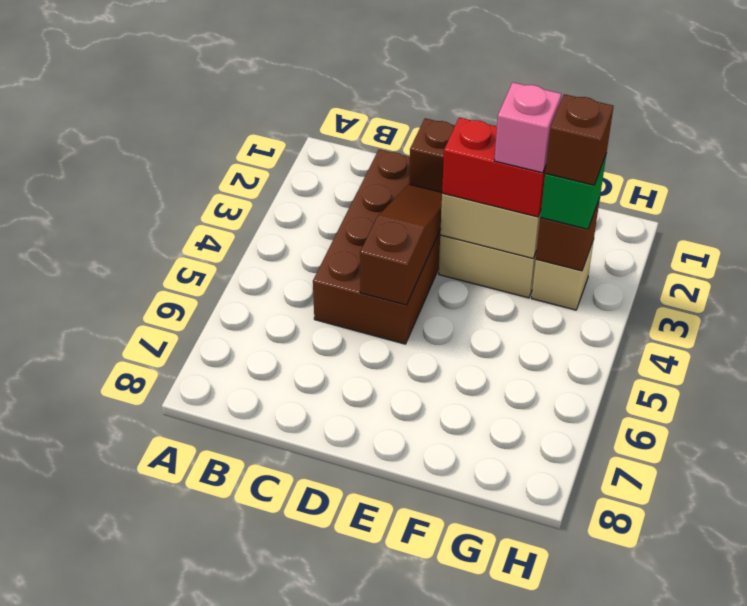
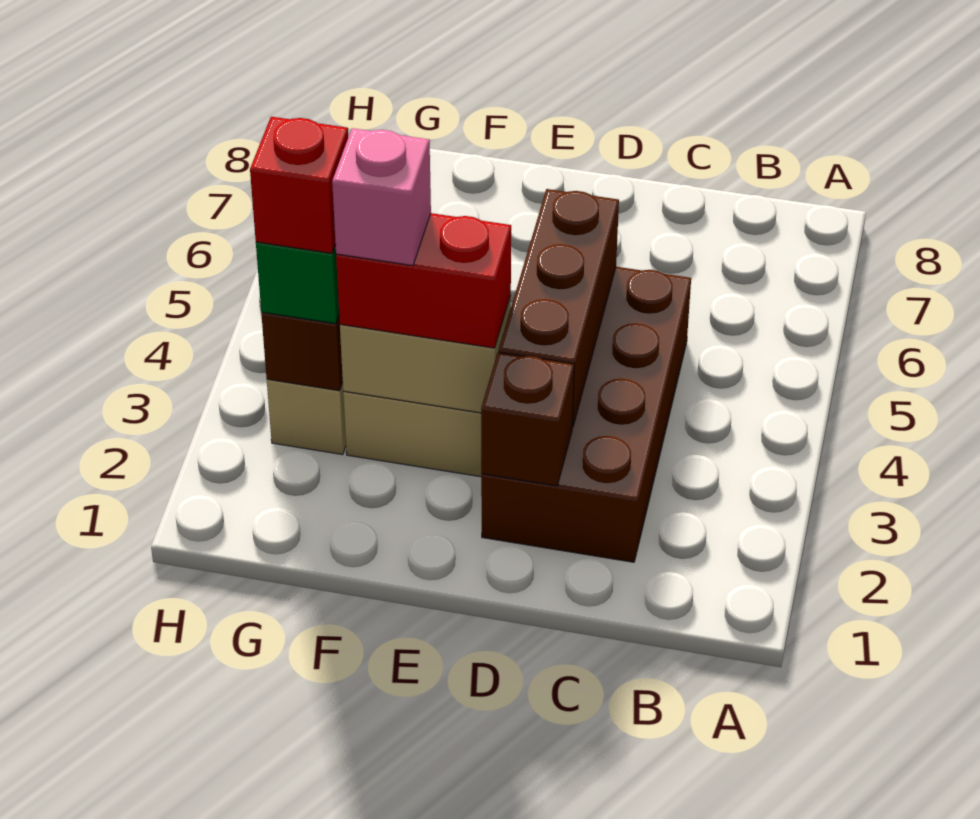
brown slope D3:D5 level 2 top 5 -> brown brick D3:D5 level 2
brown brick G3 level 4 -> red brick G3 level 4

